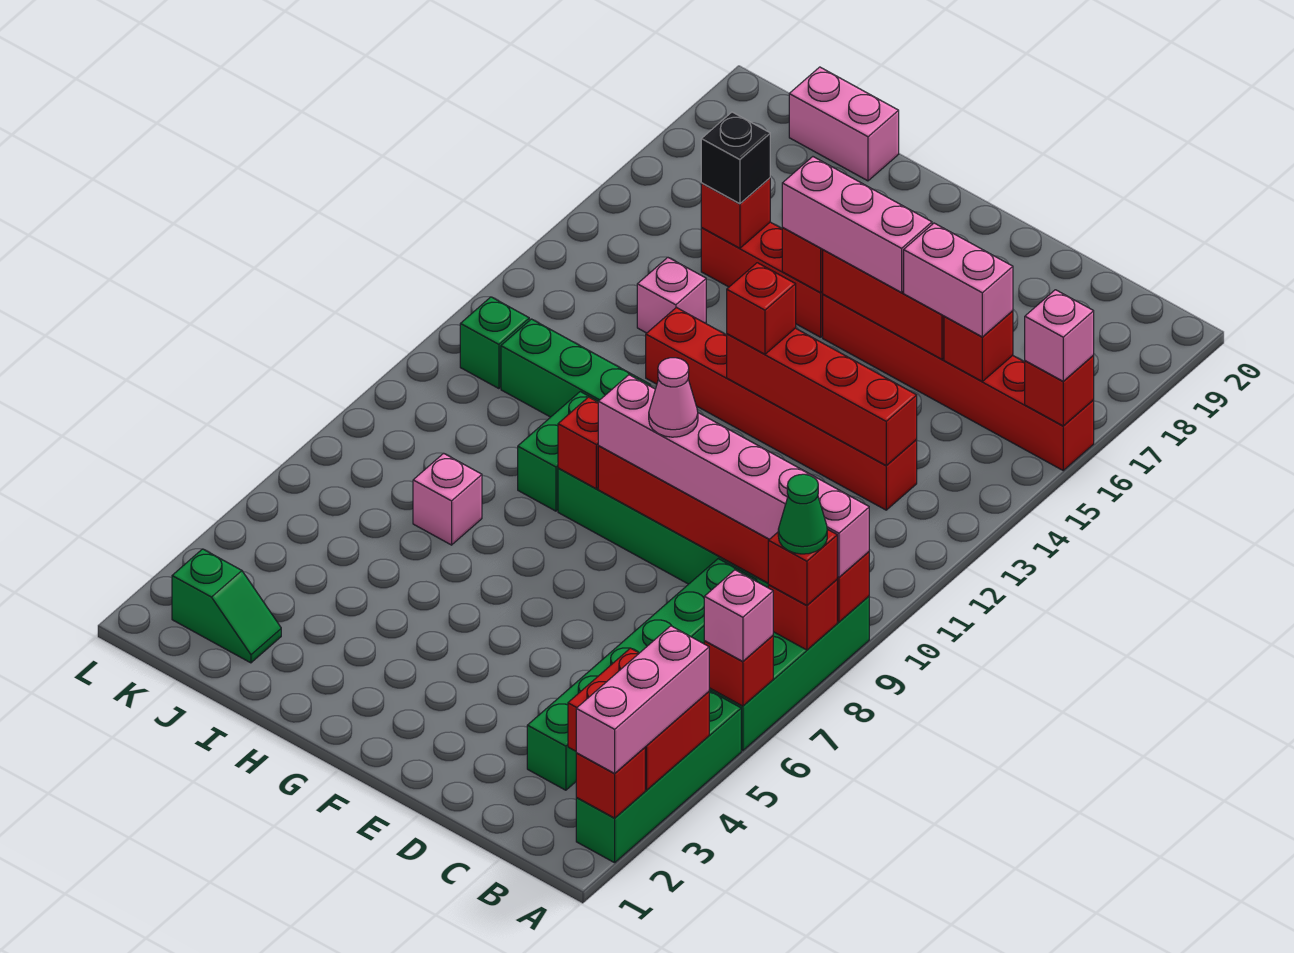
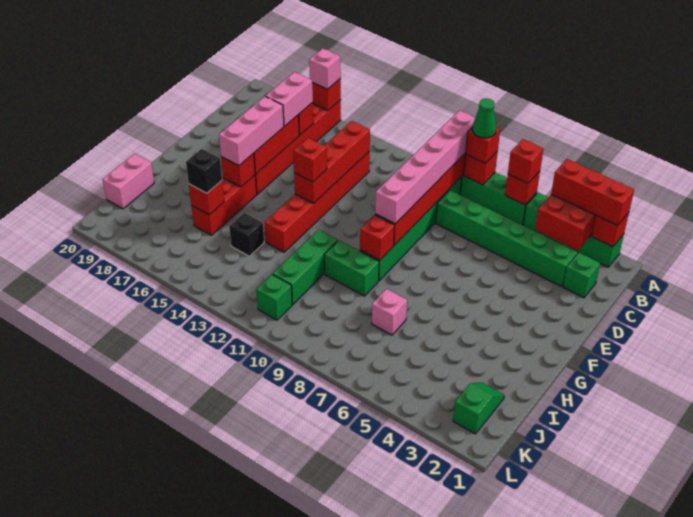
pink brick A2:A4 level 3 -> red brick A2:A4 level 3
pink brick A6 level 3 -> red brick A6 level 3
none -> green brick C2 level 1
pink cone E9 level 4 -> none
pink brick I14 level 1 -> black brick I14 level 1

